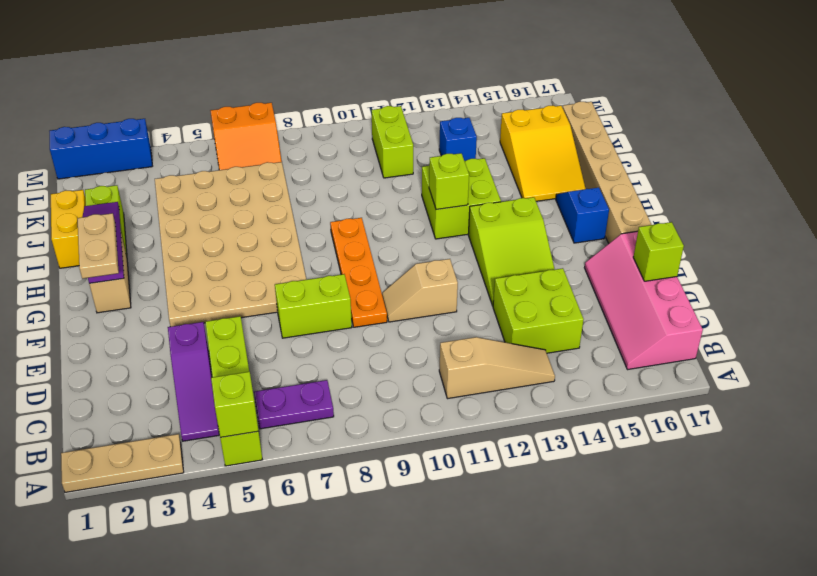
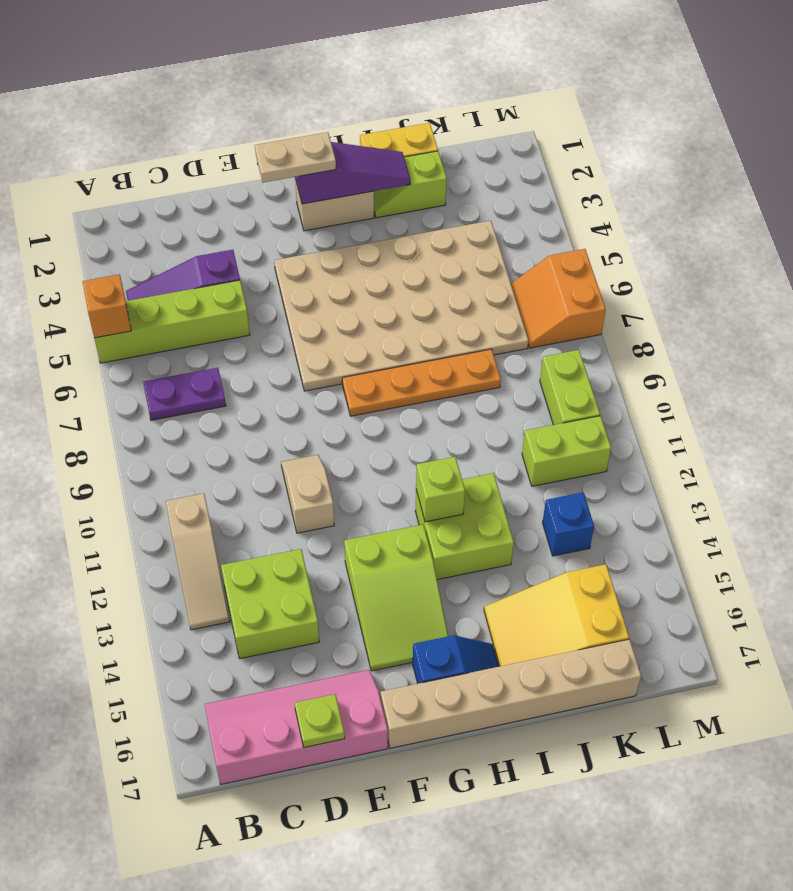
tan plate A1:A3 level 1 -> none
lime brick A5 level 2 -> orange brick A5 level 2
purple plate B6:B7 level 1 -> purple plate B7:C7 level 1
lime brick D17 level 2 -> lime plate D17 level 2
lime brick E7:E8 level 1 -> lime brick L9:L10 level 1
orange plate E9:H9 level 1 -> orange plate G8:J8 level 1
lime slope E13:G14 level 1 top G -> lime slope F13:G15 level 1 top 13
blue brick M1:M3 level 1 -> none

